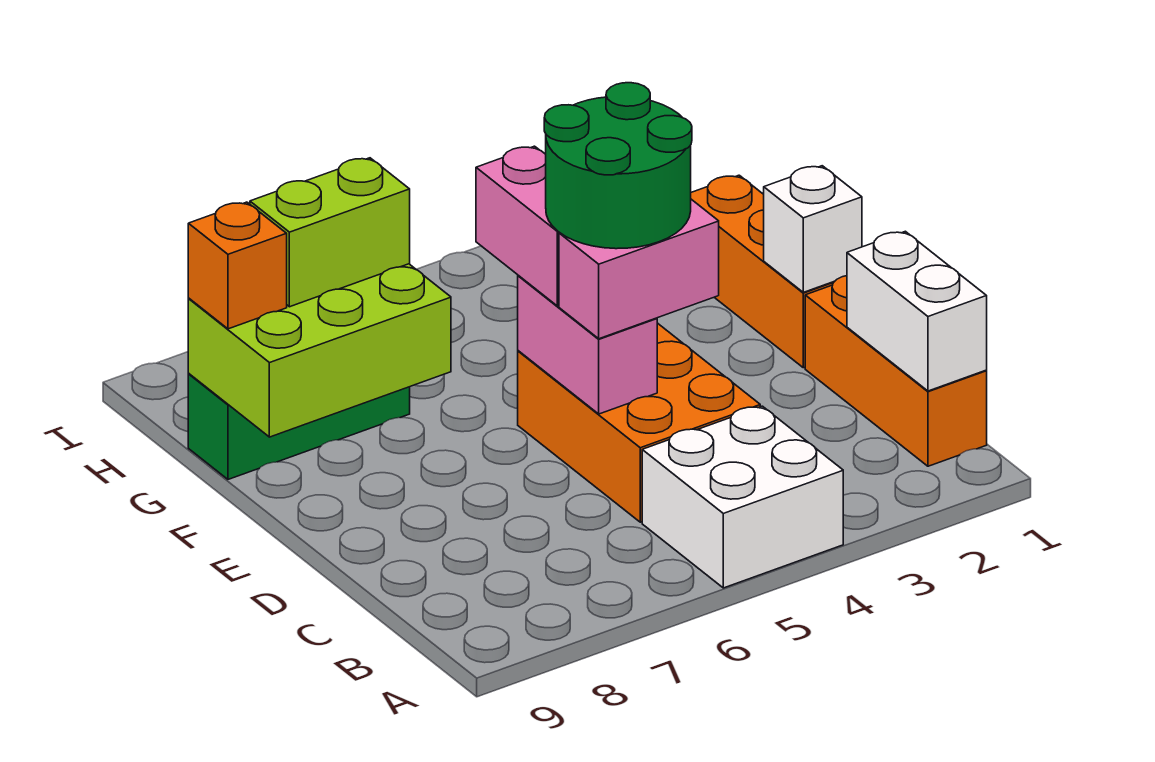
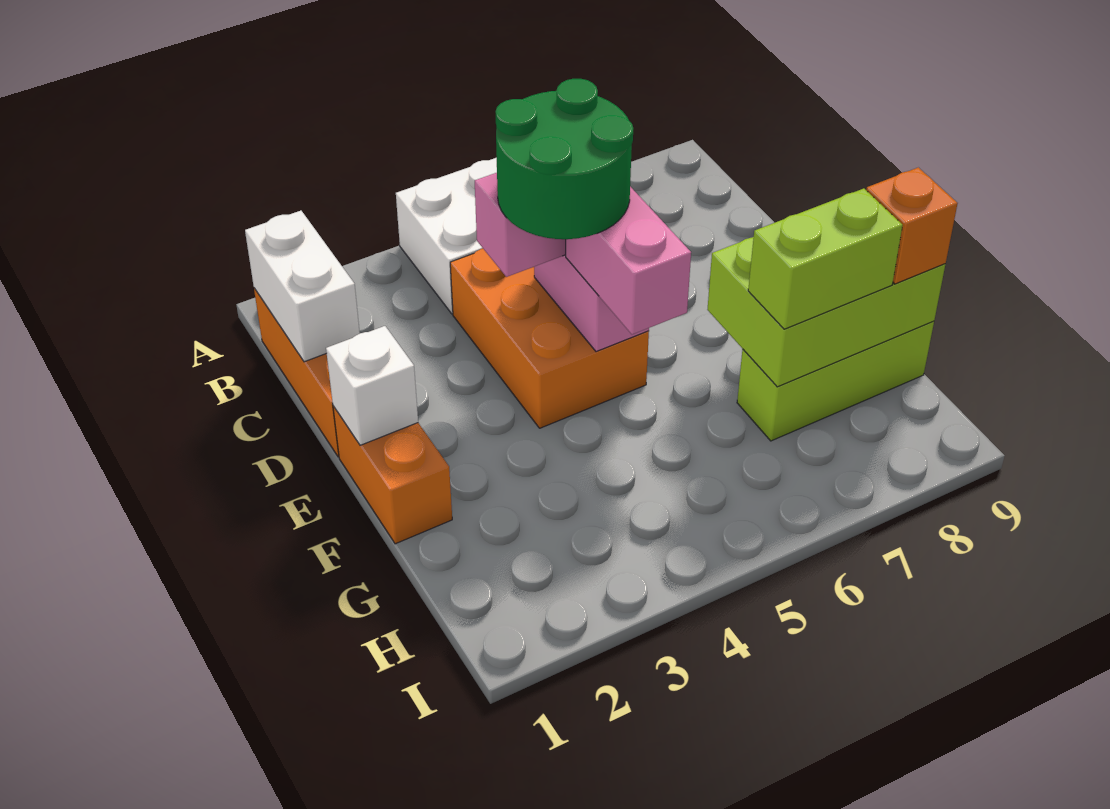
orange brick E1:G1 level 1 -> orange brick E1:F1 level 1
green brick G7:G9 level 1 -> lime brick G7:G9 level 1

